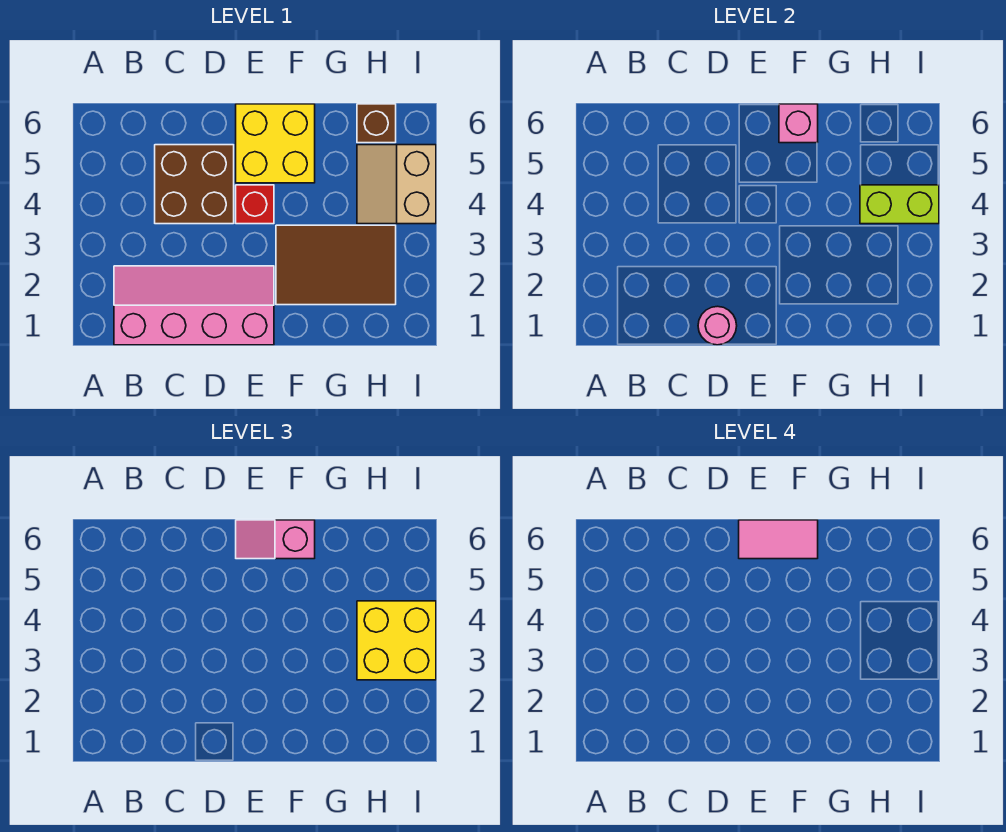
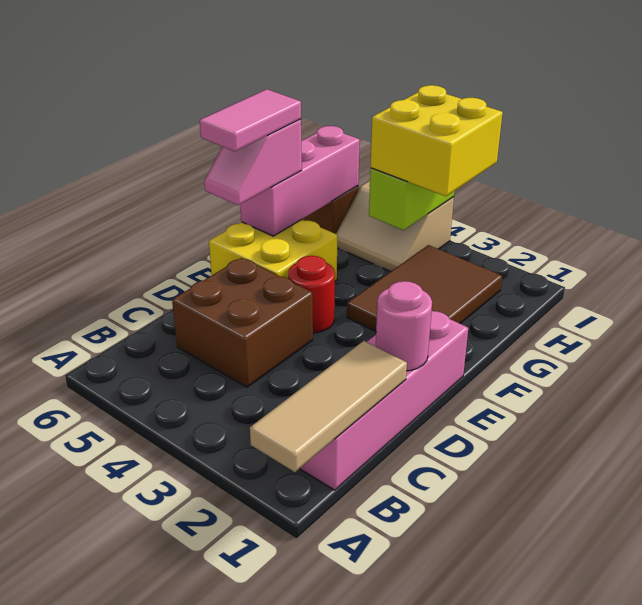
none -> tan tile A1:C1 level 2
red brick E4 level 1 -> red round brick E4 level 1
pink brick F6 level 2 -> pink brick F6:H6 level 2

